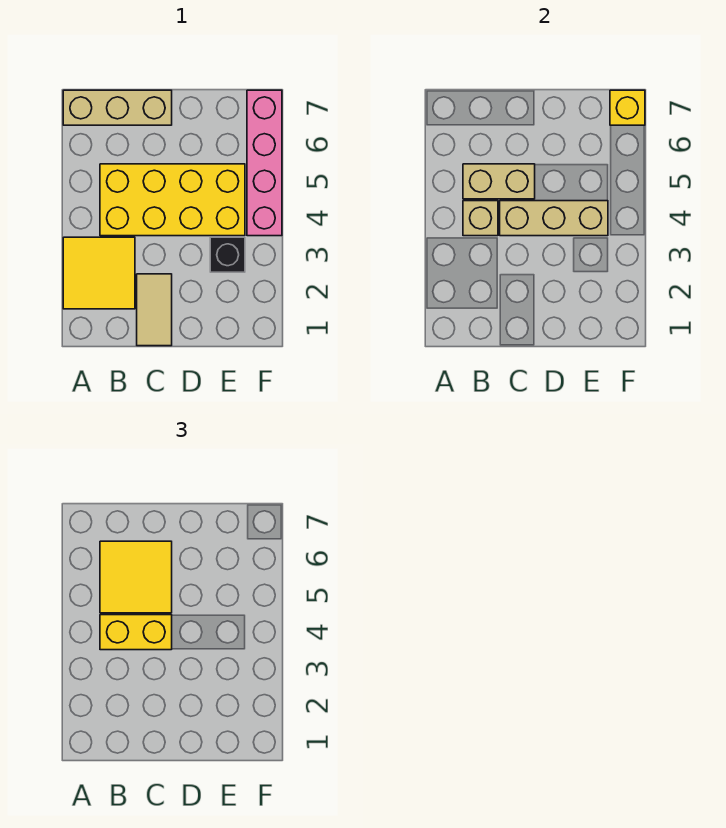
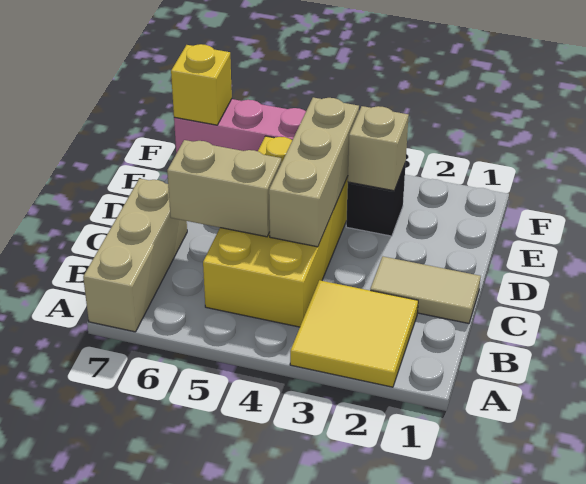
tan brick B4 level 2 -> tan brick E3 level 2
yellow brick B4:C4 level 3 -> none
tan brick B5:C5 level 2 -> tan brick C5:C6 level 2
yellow tile B5:C6 level 3 -> none

